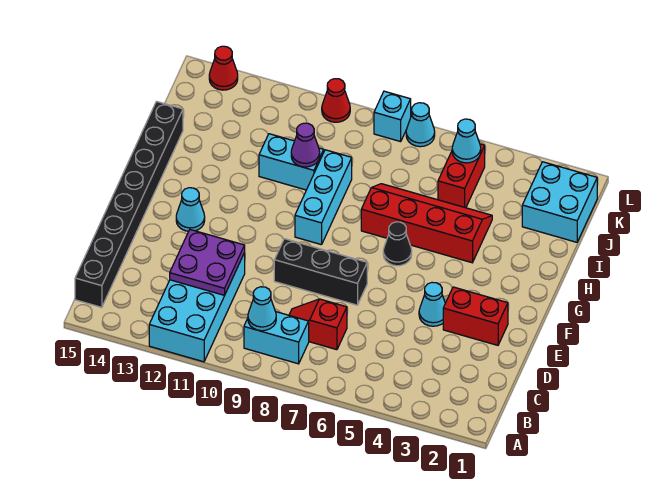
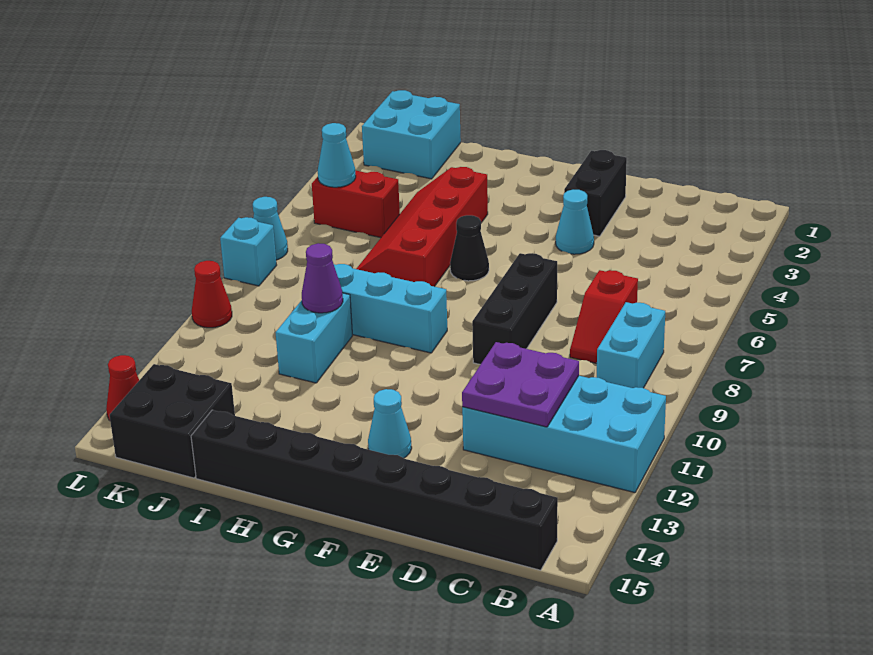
cyan cone B9 level 2 -> none
red brick E2:E3 level 1 -> black brick E2:E3 level 1
none -> black brick J14:K15 level 1

